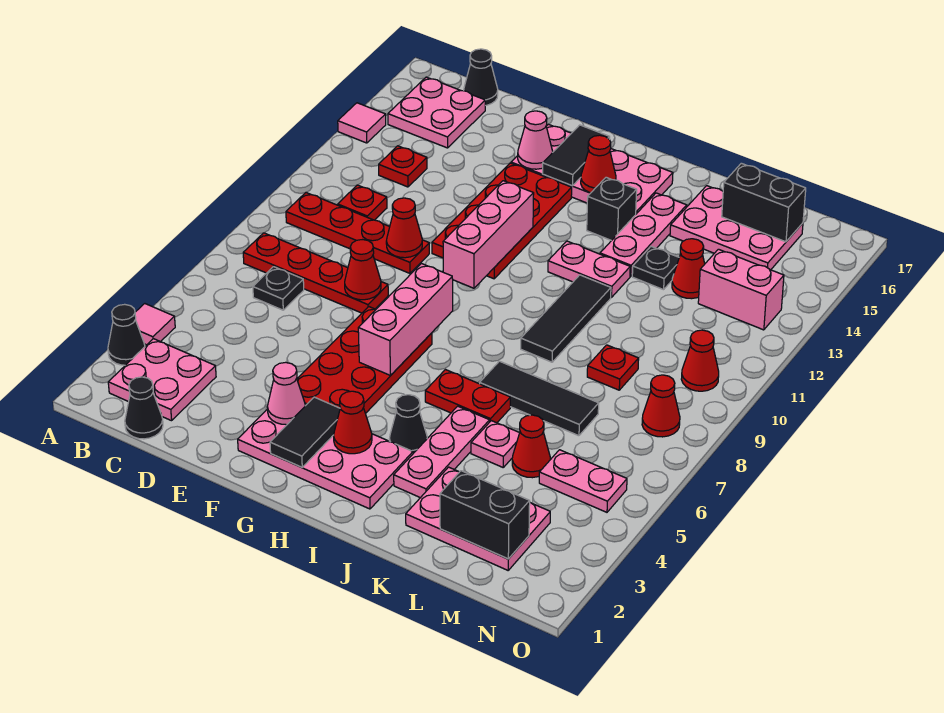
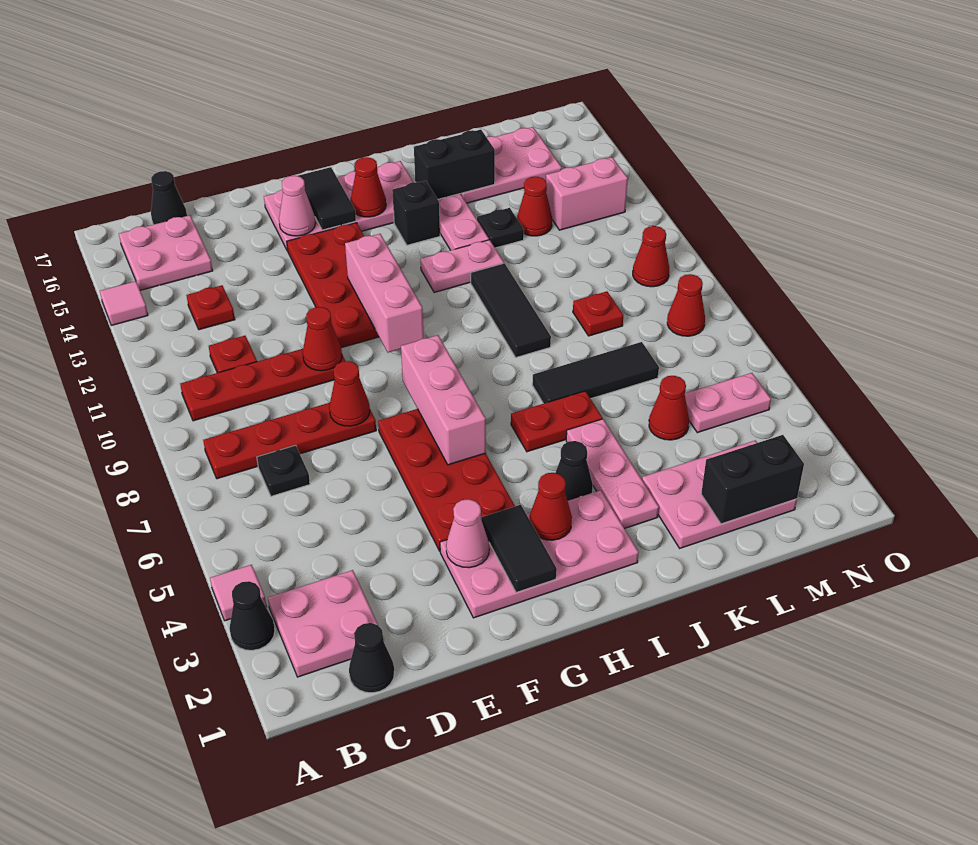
pink plate K5 level 1 -> none
black brick L16:M16 level 2 -> black brick J15:K15 level 2

